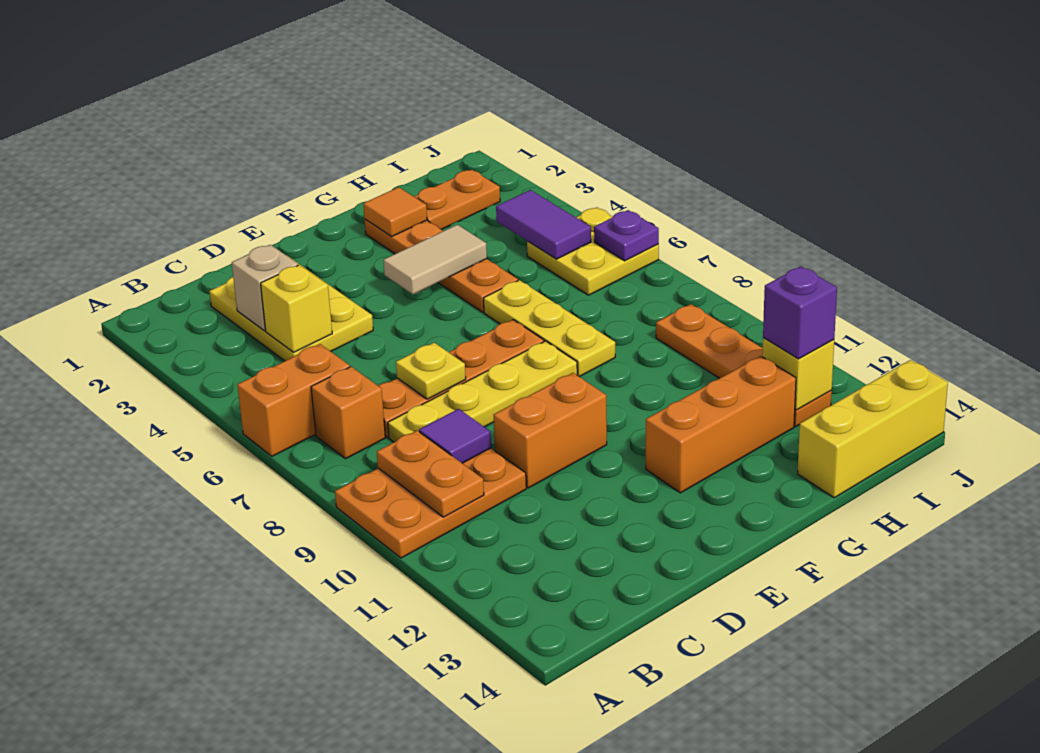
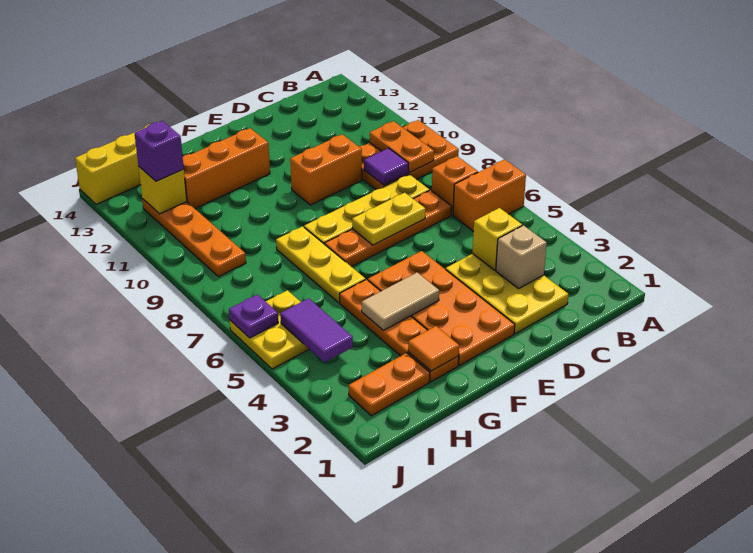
yellow plate D7 level 2 -> yellow plate D7:E7 level 2
none -> orange plate E2:F5 level 1

